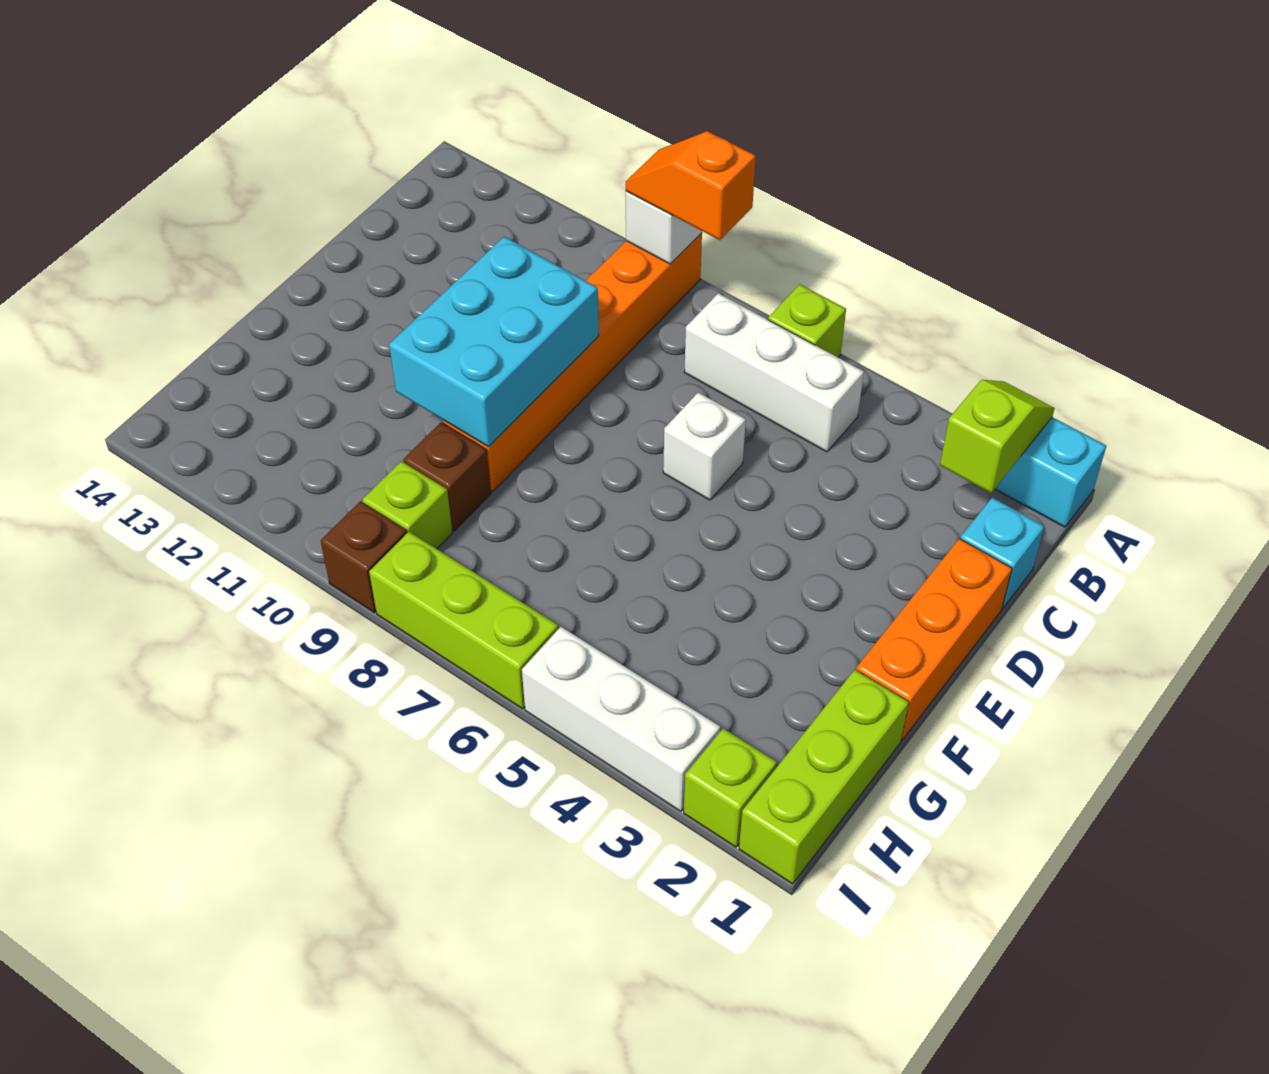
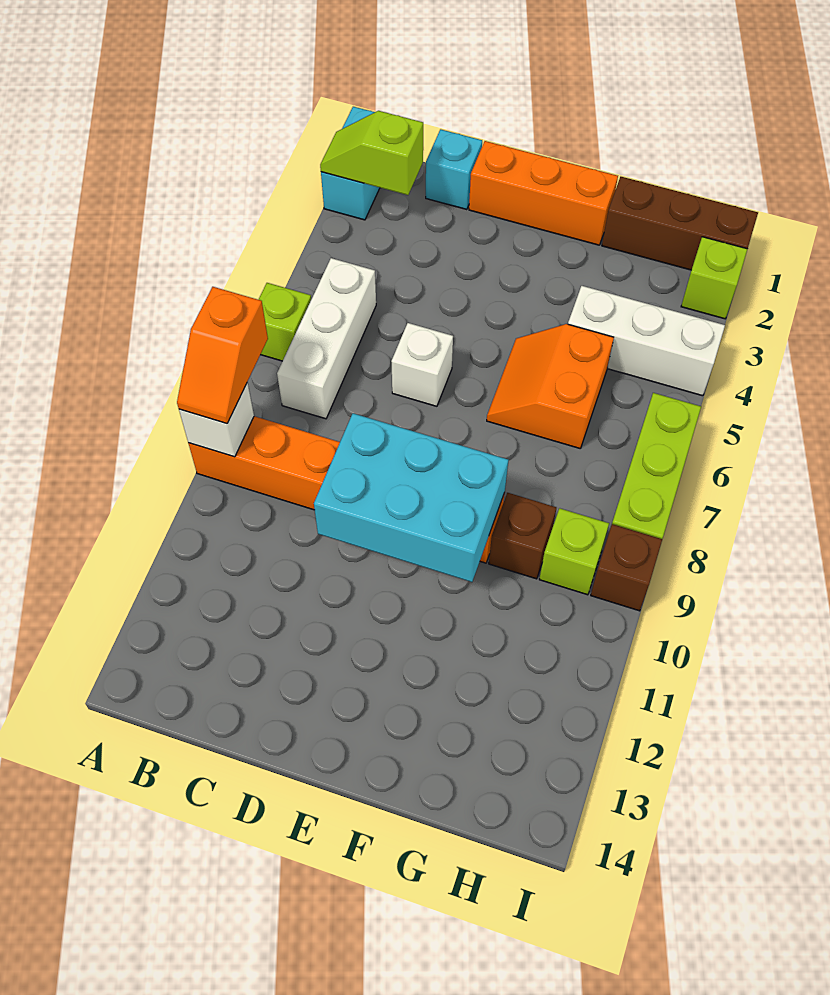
none -> orange slope F5:G6 level 1 top G
lime brick G1:I1 level 1 -> brown brick G1:I1 level 1
white brick I3:I5 level 1 -> white brick G4:I4 level 1

